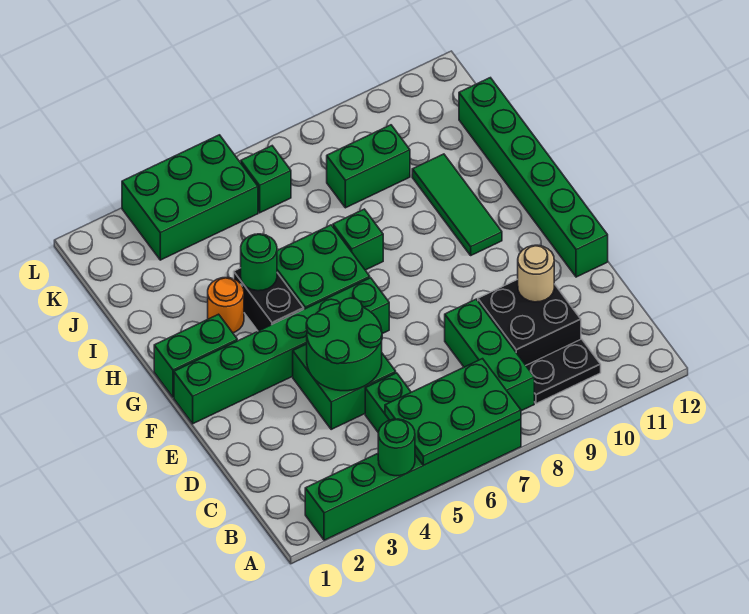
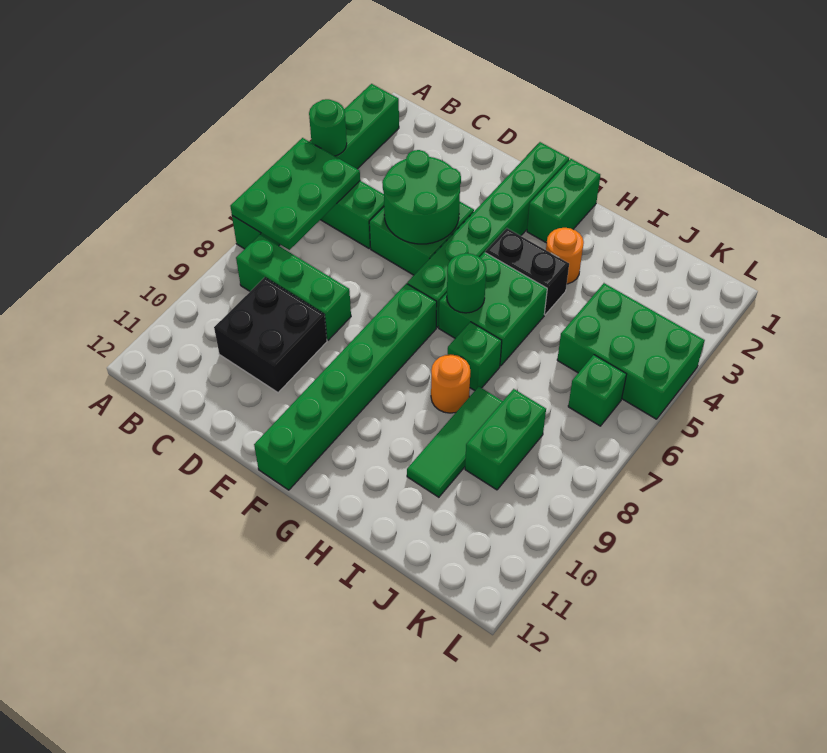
black plate B9:B10 level 1 -> none
tan round brick D10 level 2 -> none
green brick E12:J12 level 1 -> green brick F7:F12 level 1
green tile G10:I10 level 1 -> green tile I8:I10 level 1
green round brick H4 level 2 -> green round brick G6 level 2
none -> orange round brick H8 level 1
green brick K3:L5 level 1 -> green brick J4:L5 level 1

